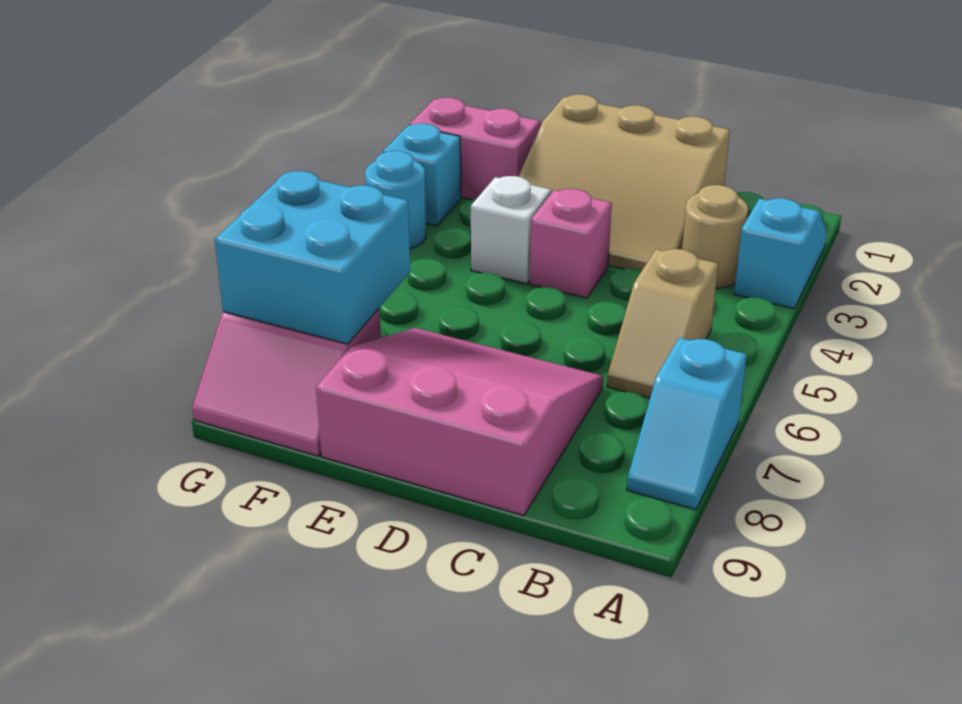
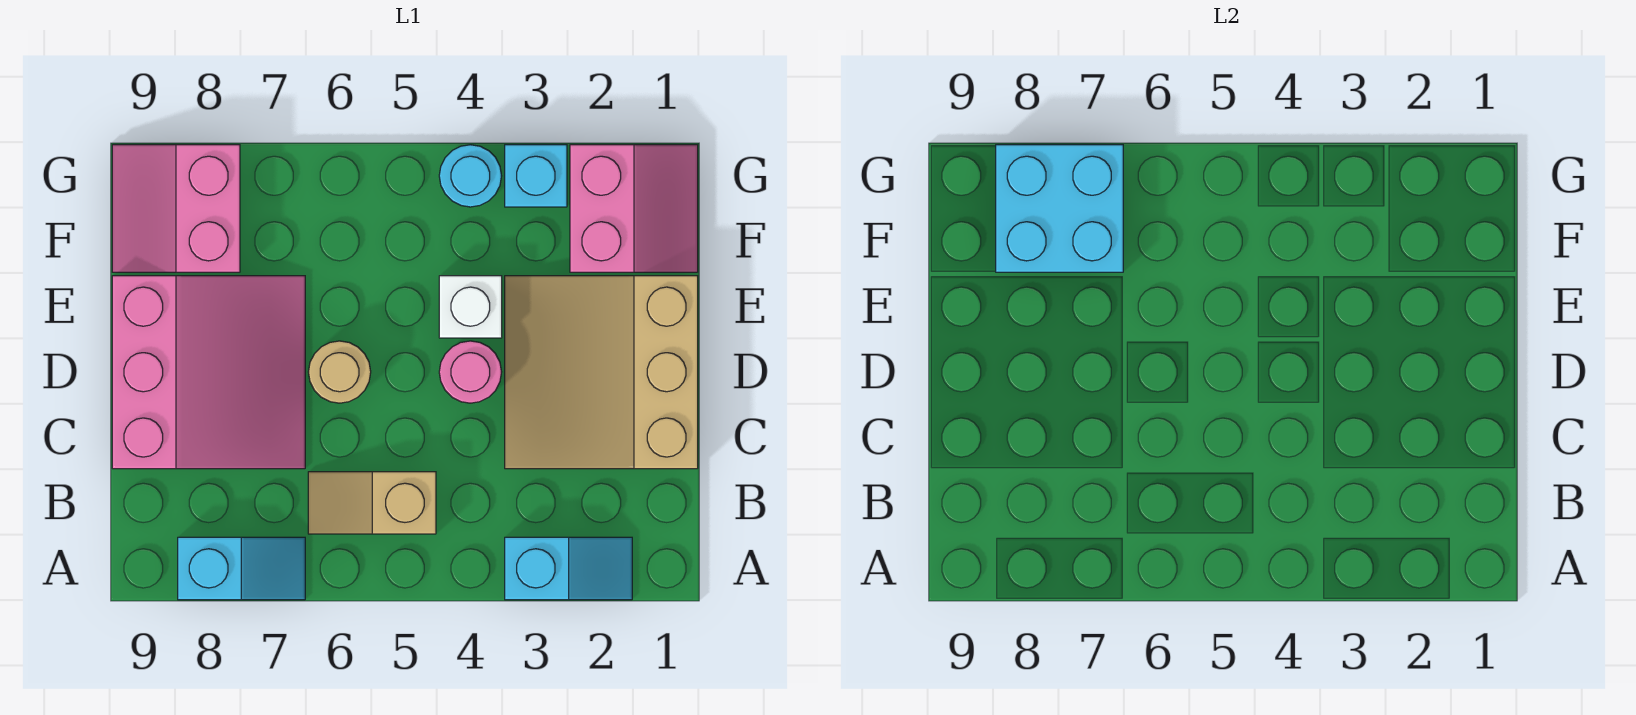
cyan slope A7:A8 level 1 top 7 -> cyan slope A7:A8 level 1 top 8
tan round brick B3 level 1 -> tan round brick D6 level 1
pink brick D4 level 1 -> pink round brick D4 level 1

